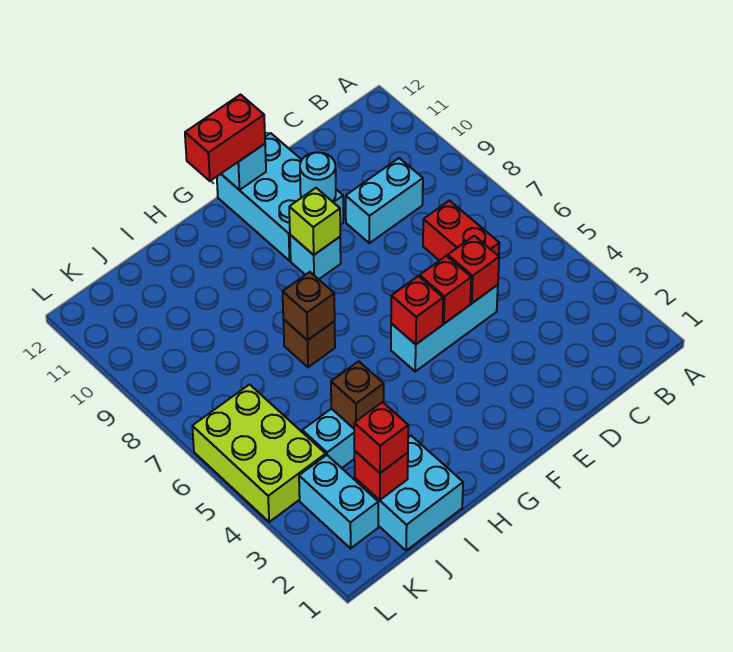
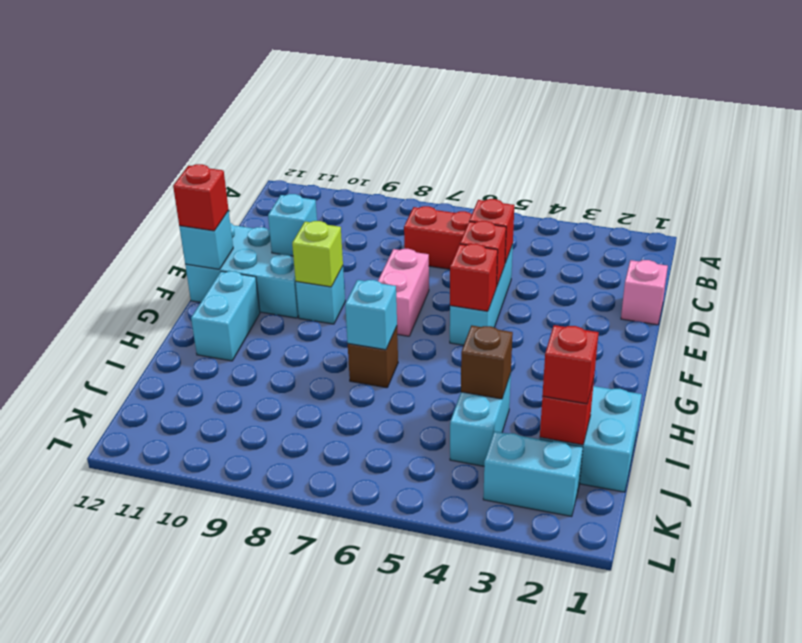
cyan brick C9:D9 level 1 -> cyan brick G11:H11 level 1
none -> pink brick D1 level 1
none -> pink brick E7:F7 level 1
cyan round brick E10 level 2 -> cyan brick E10 level 2
red brick F12:G12 level 3 -> red brick F12 level 3
brown brick H7 level 2 -> cyan brick H7 level 2
lime brick K4:L6 level 1 -> none

